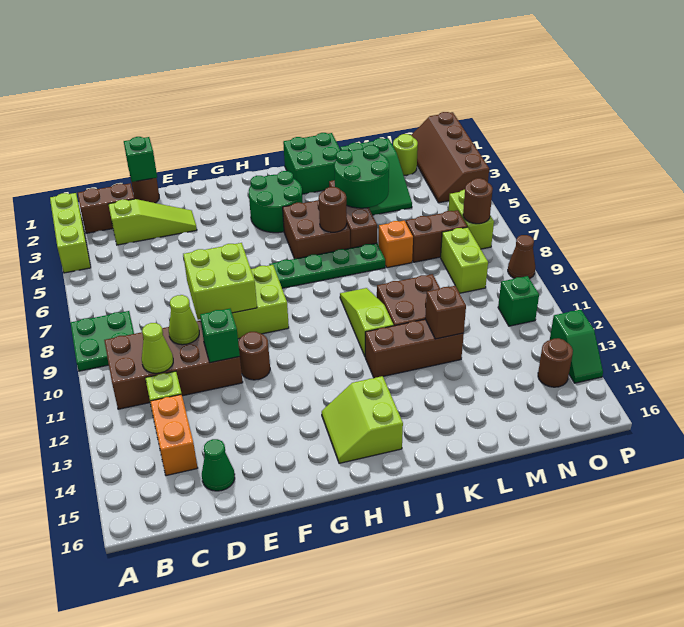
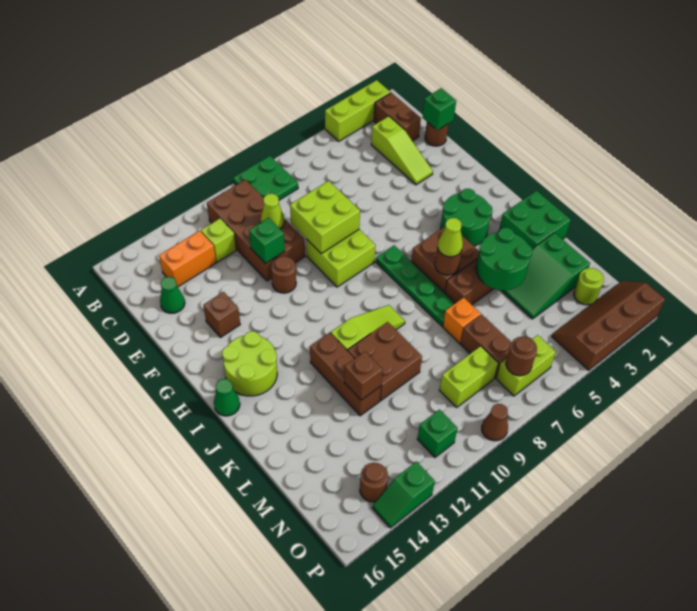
lime cone C11 level 2 -> lime cone J6 level 3
none -> brown brick F14 level 1
lime slope H14:I15 level 1 top I -> lime round brick H14:I15 level 1
none -> green cone I16 level 1

